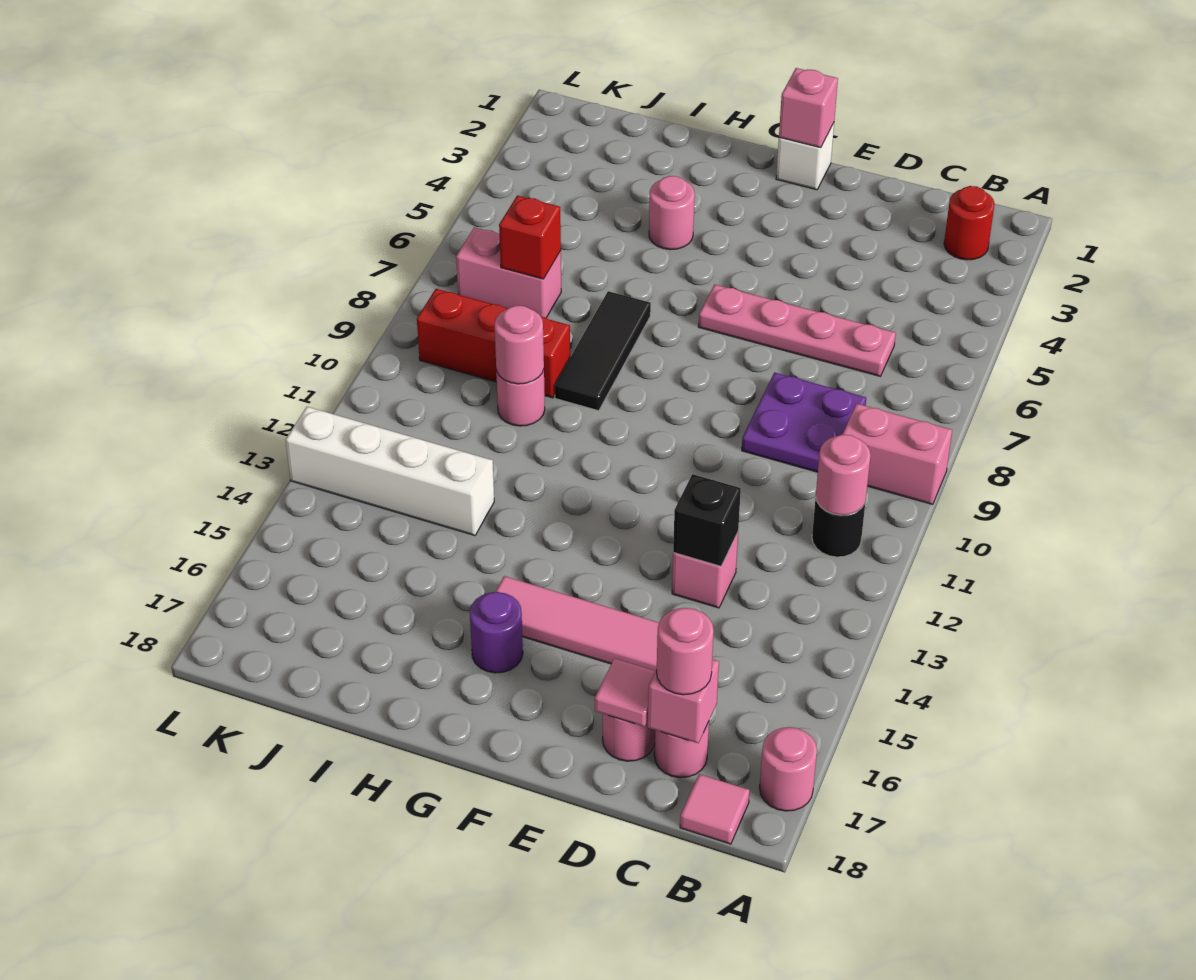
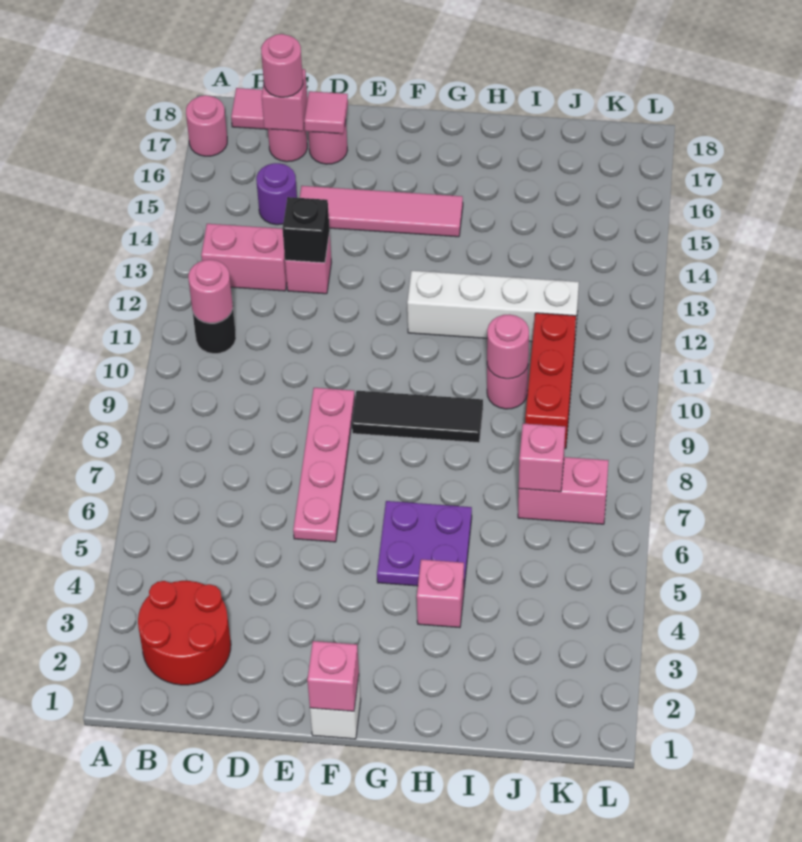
pink brick A9:B9 level 1 -> pink brick B13:C13 level 1
red round brick B2 level 1 -> red round brick B2:C3 level 1
pink plate C6:F6 level 1 -> pink plate E6:E9 level 1
purple plate C8:D9 level 1 -> purple plate G5:H6 level 1
purple round brick G16 level 1 -> purple round brick C15 level 1
pink round brick H4 level 1 -> pink brick H4 level 1
black tile H7:H9 level 1 -> black tile F9:H9 level 1
red brick I9:K9 level 1 -> red brick J9:J11 level 1
white brick I13:L13 level 1 -> white brick G12:J12 level 1
red brick J7 level 2 -> pink brick J7 level 2

